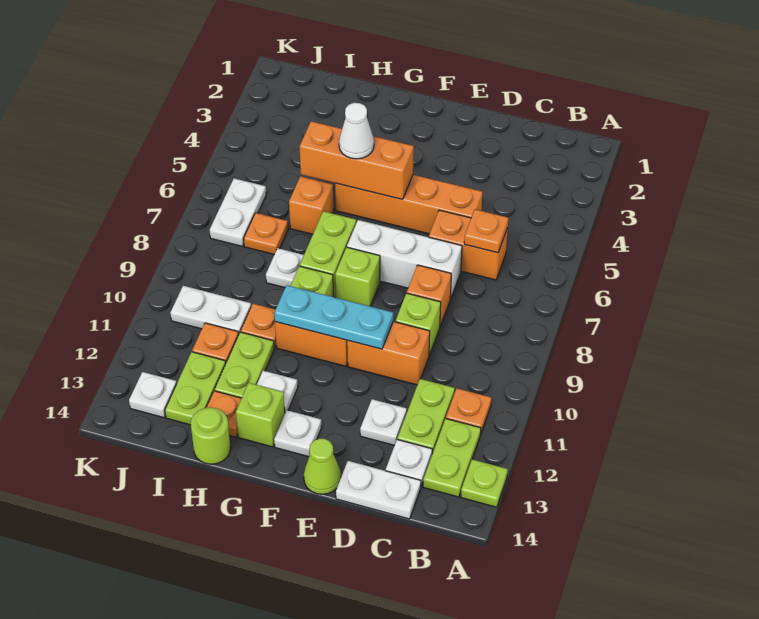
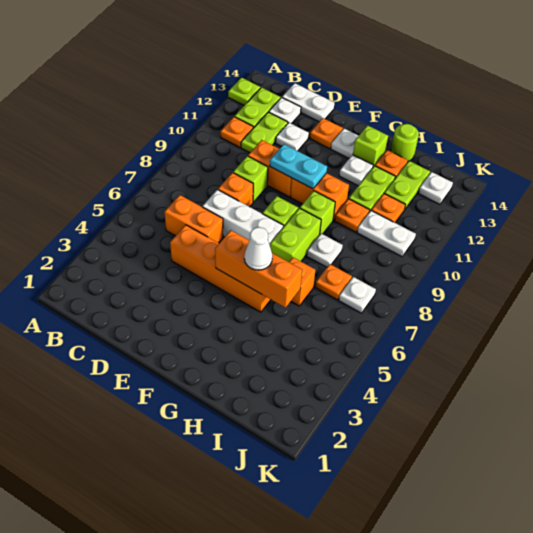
orange plate C6 level 2 -> orange plate E13 level 1
cyan plate E10:G10 level 2 -> cyan plate E10:F10 level 2
lime cone E14 level 1 -> none
white plate J6:J7 level 1 -> white plate J7 level 1

